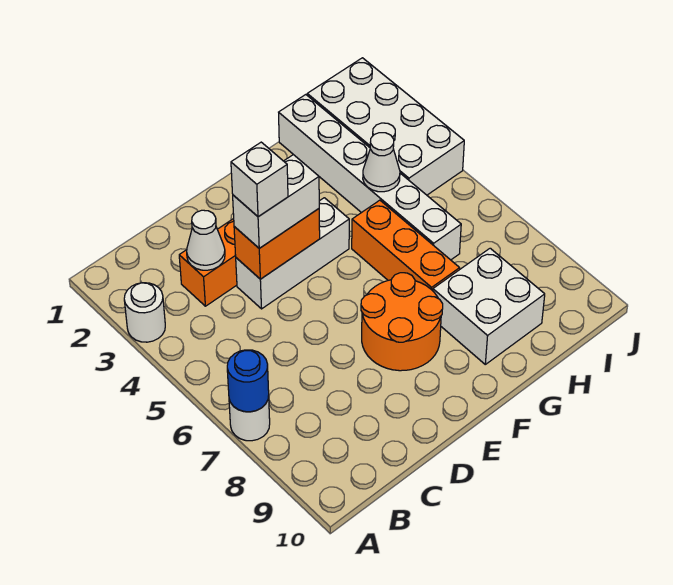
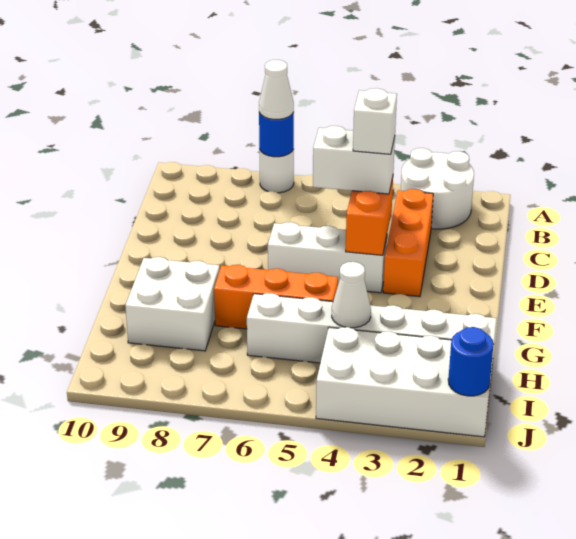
white round brick A3 level 1 -> white round brick A2:B3 level 1
white cone C3 level 2 -> white cone A7 level 3
white brick D4:F4 level 1 -> white brick E4:E6 level 1
white brick D4:E4 level 3 -> white brick D4:D5 level 3
orange round brick E7:F8 level 1 -> none
none -> blue round brick J1 level 2

